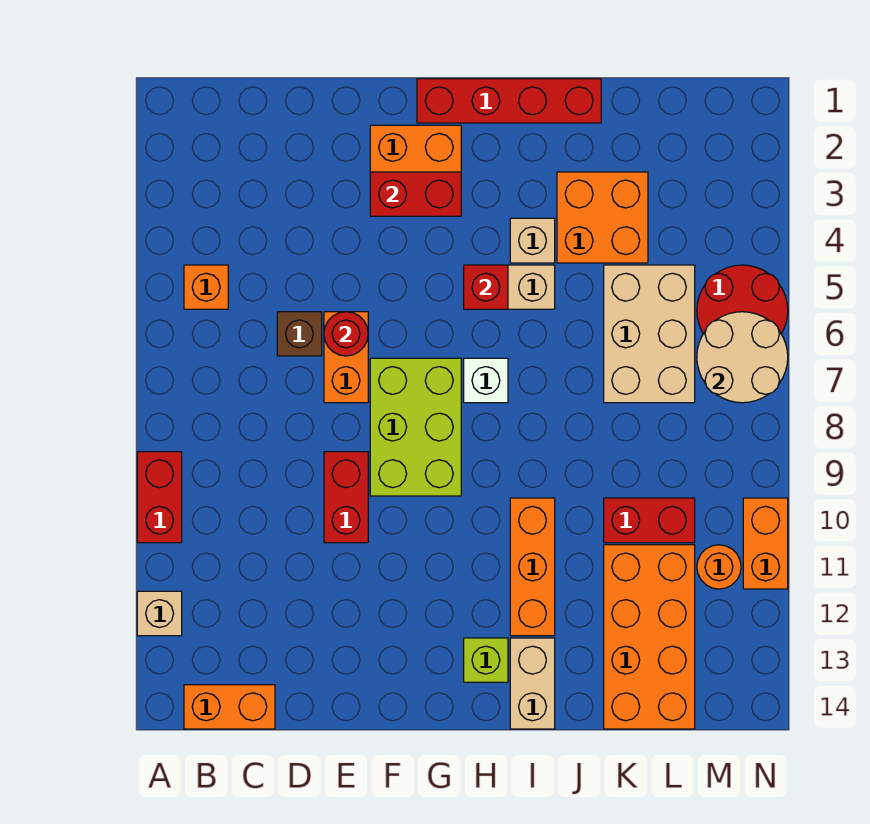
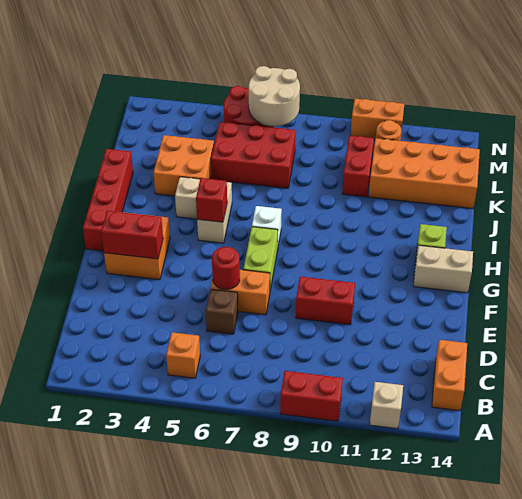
red brick F3:G3 level 2 -> red brick F2:F3 level 2
lime brick F7:G9 level 1 -> lime brick F7:G7 level 1
orange brick I10:I12 level 1 -> none
tan brick I13:I14 level 1 -> tan brick G13:G14 level 1
tan brick K5:L7 level 1 -> red brick K5:L7 level 1

